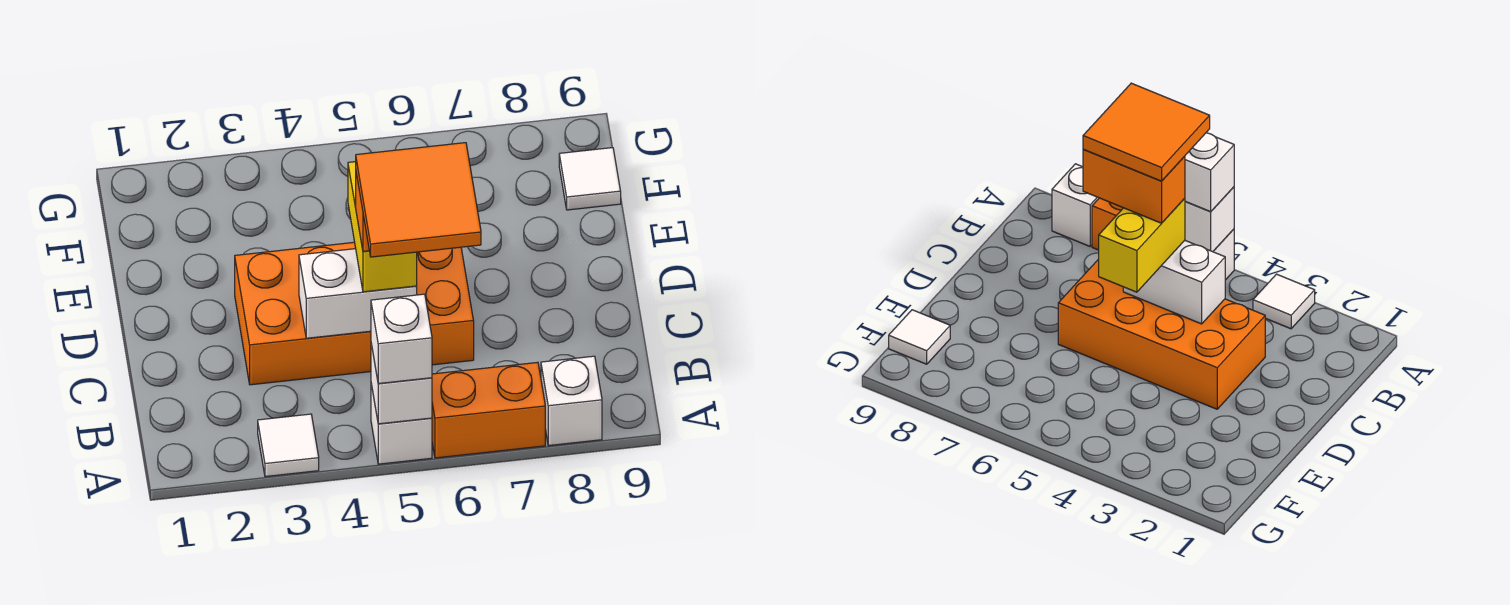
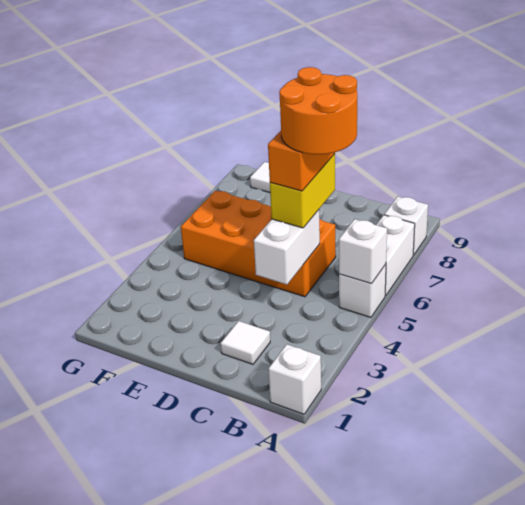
white tile A3 level 1 -> white tile C2 level 1
white brick A5 level 3 -> white brick A1 level 1
orange brick A6:A7 level 1 -> white brick A6:A7 level 1
orange tile B5:C6 level 5 -> orange round brick B5:C6 level 5
orange brick C3:D6 level 1 -> orange brick C5:F6 level 1
yellow brick C5:D5 level 3 -> yellow brick C5:C6 level 3

